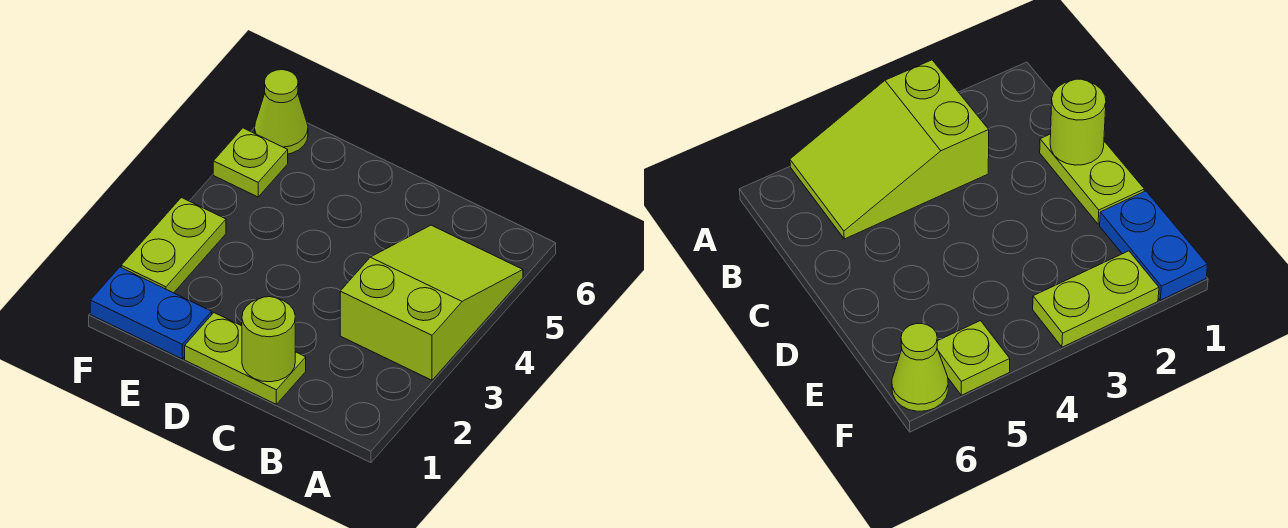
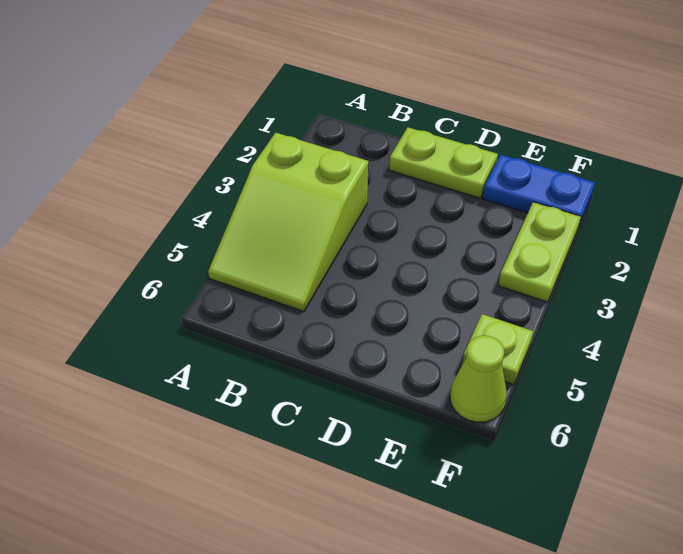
lime round brick C1 level 2 -> none

